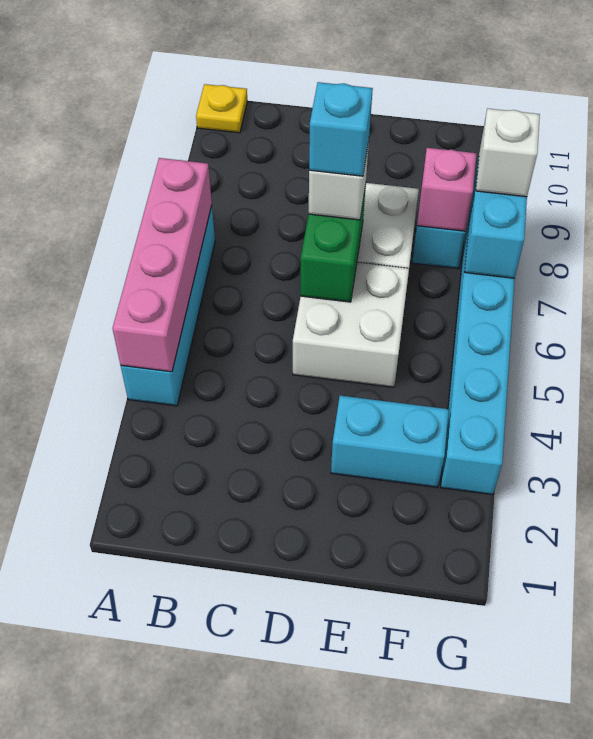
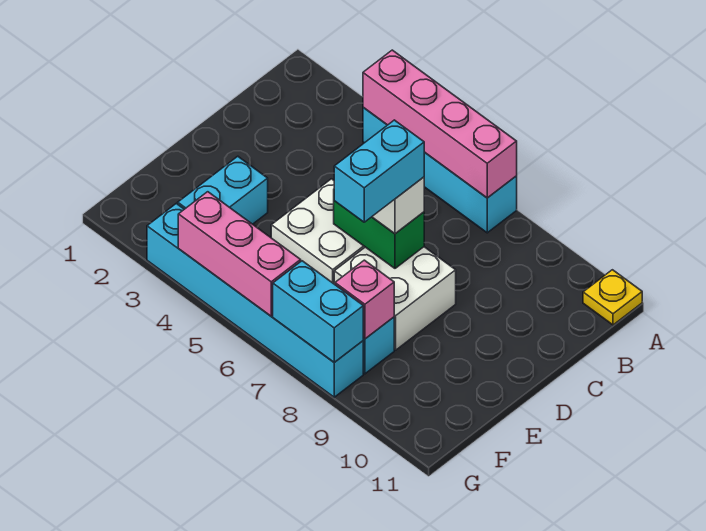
cyan brick D7 level 4 -> cyan brick D7:E7 level 4
none -> pink brick G4:G6 level 2
white brick G8 level 3 -> none

